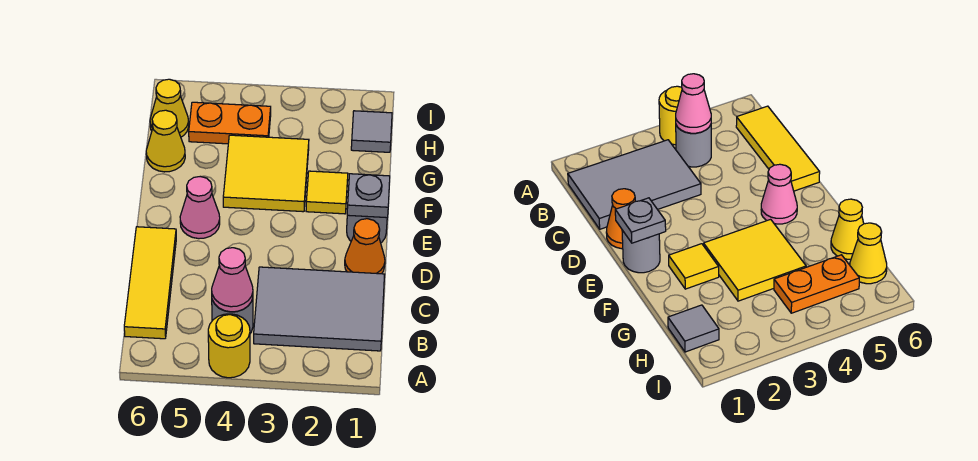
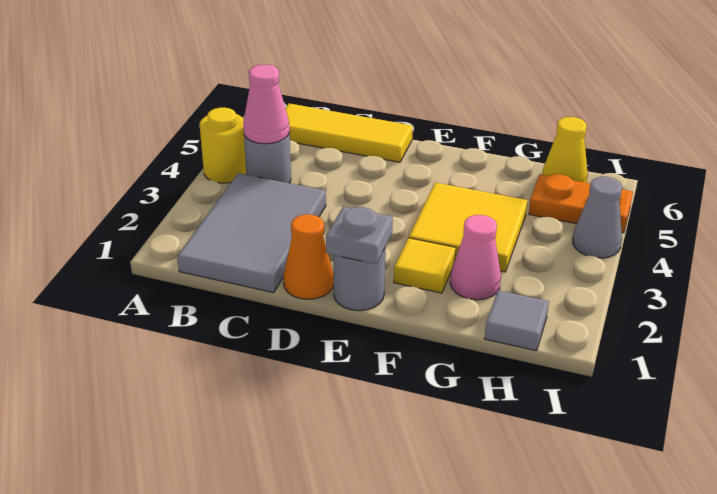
pink cone E5 level 1 -> pink cone G2 level 1
yellow cone G6 level 1 -> none
orange plate H4:H5 level 1 -> orange plate H5:I5 level 1
none -> grey cone I4 level 1

